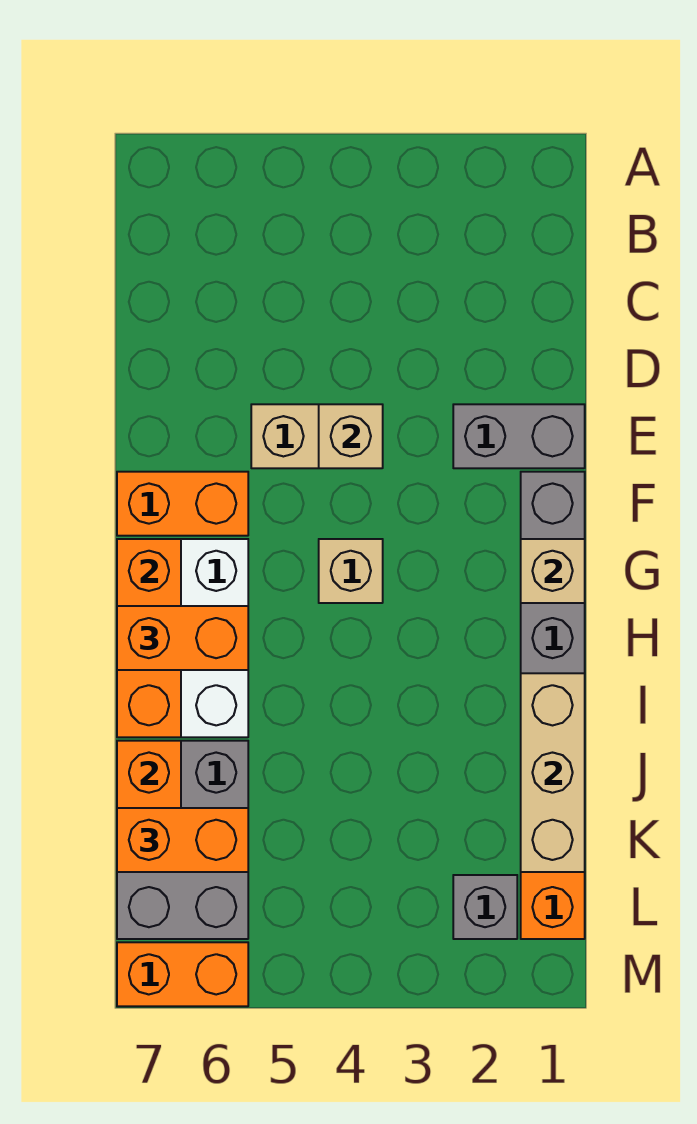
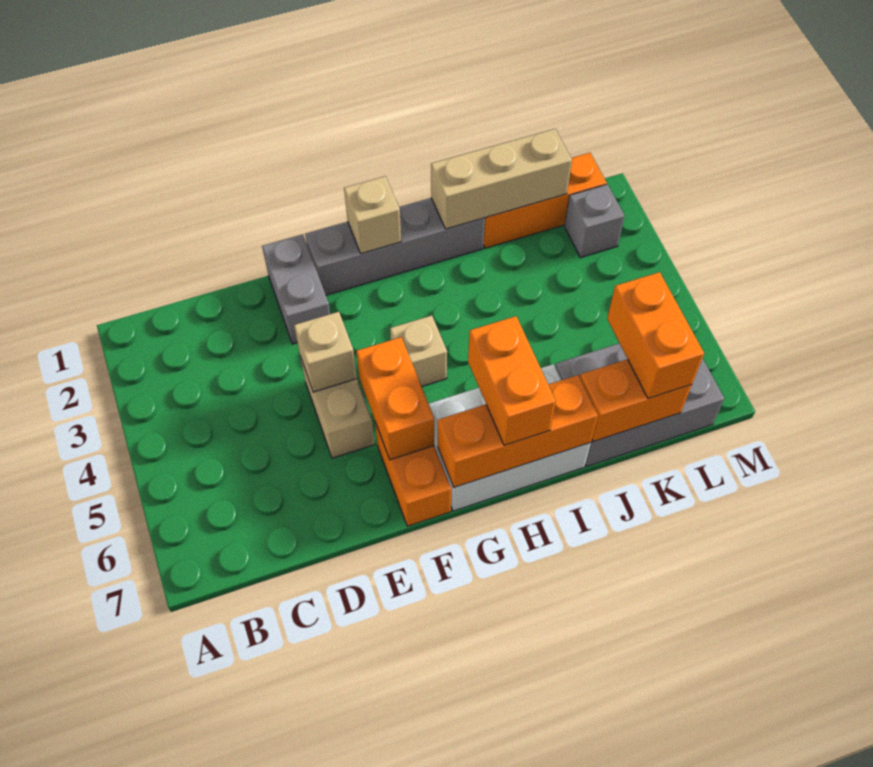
orange brick M6:M7 level 1 -> orange brick F5:F6 level 2

